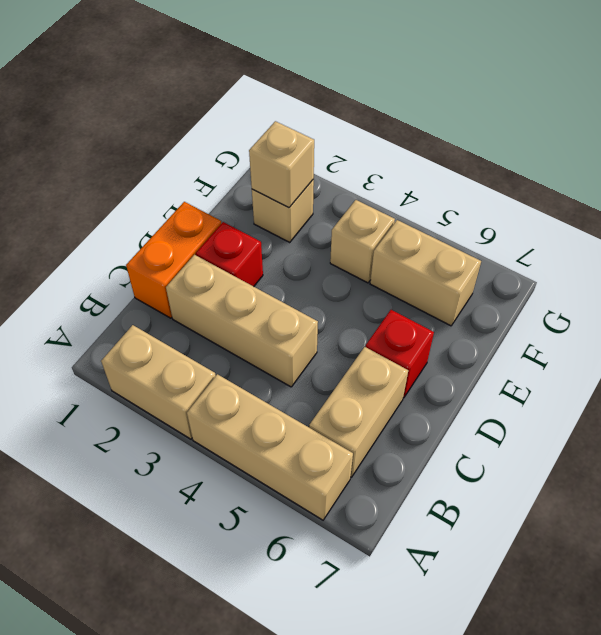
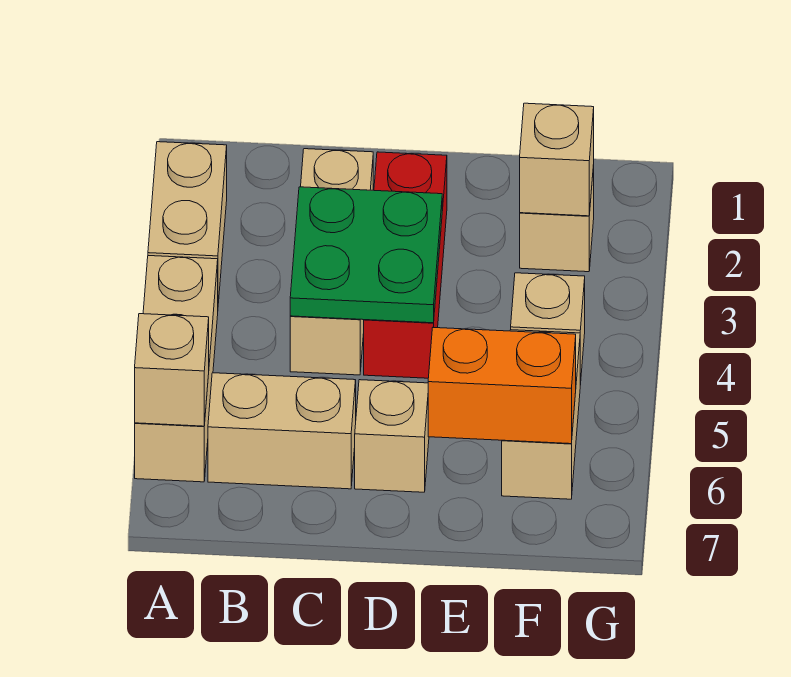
none -> tan brick A6 level 2
orange brick C1:D1 level 1 -> orange brick E6:F6 level 2
none -> green plate C3:D4 level 2
red brick D2 level 1 -> red brick D2:D4 level 1
red brick D6 level 1 -> tan brick D6 level 1

